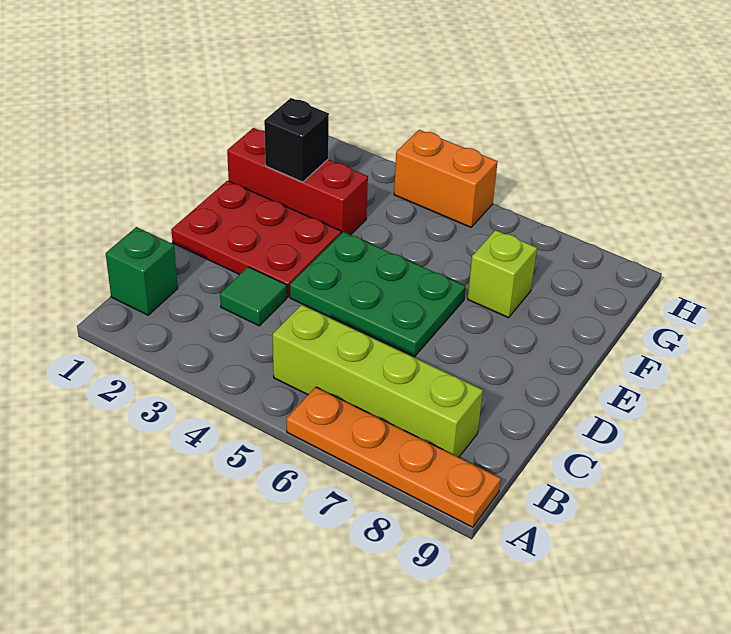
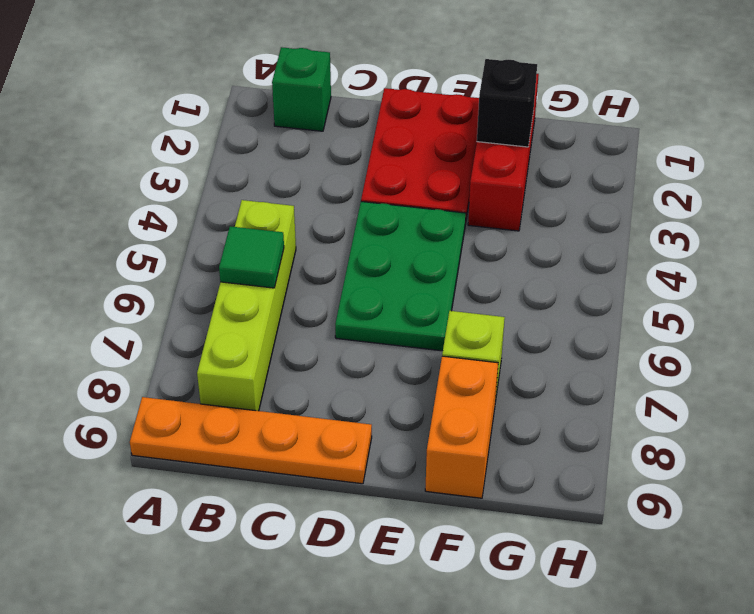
orange plate A6:A9 level 1 -> orange plate A9:D9 level 1
green tile C3 level 1 -> green tile B6 level 2
orange brick H4:H5 level 1 -> orange brick F8:F9 level 1

